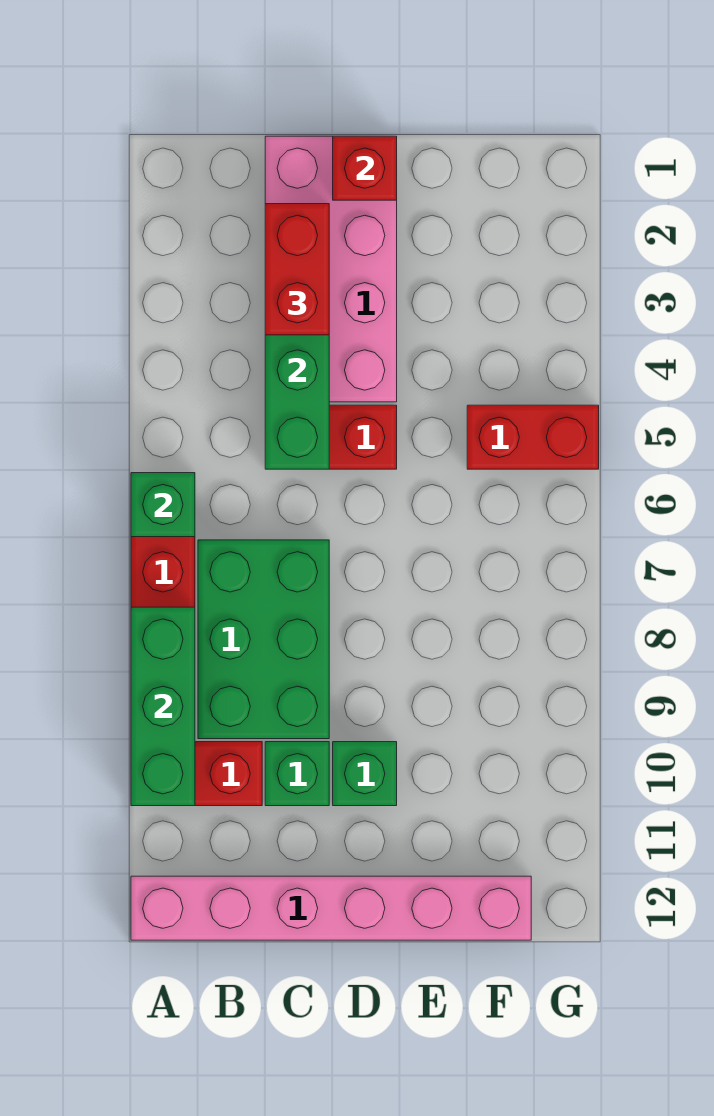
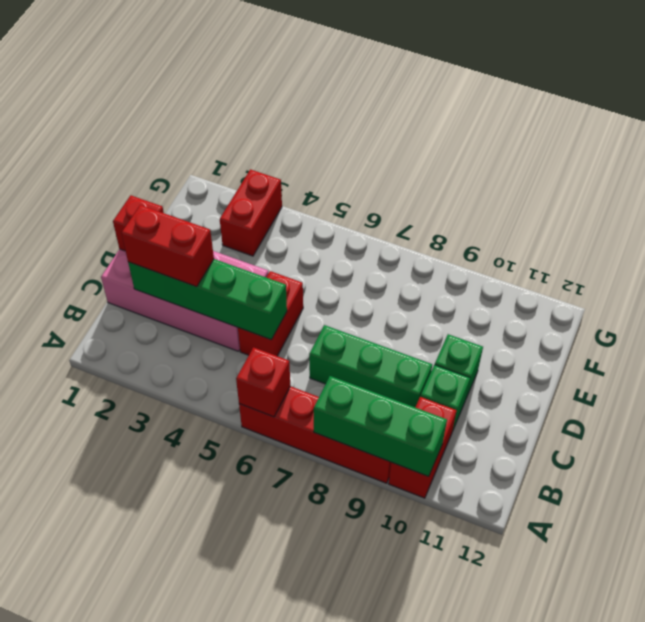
green brick A6 level 2 -> red brick A6 level 2
pink brick A12:F12 level 1 -> none
green brick B7:C9 level 1 -> green brick C7:C9 level 1
red brick F5:G5 level 1 -> red brick F3:G3 level 1

